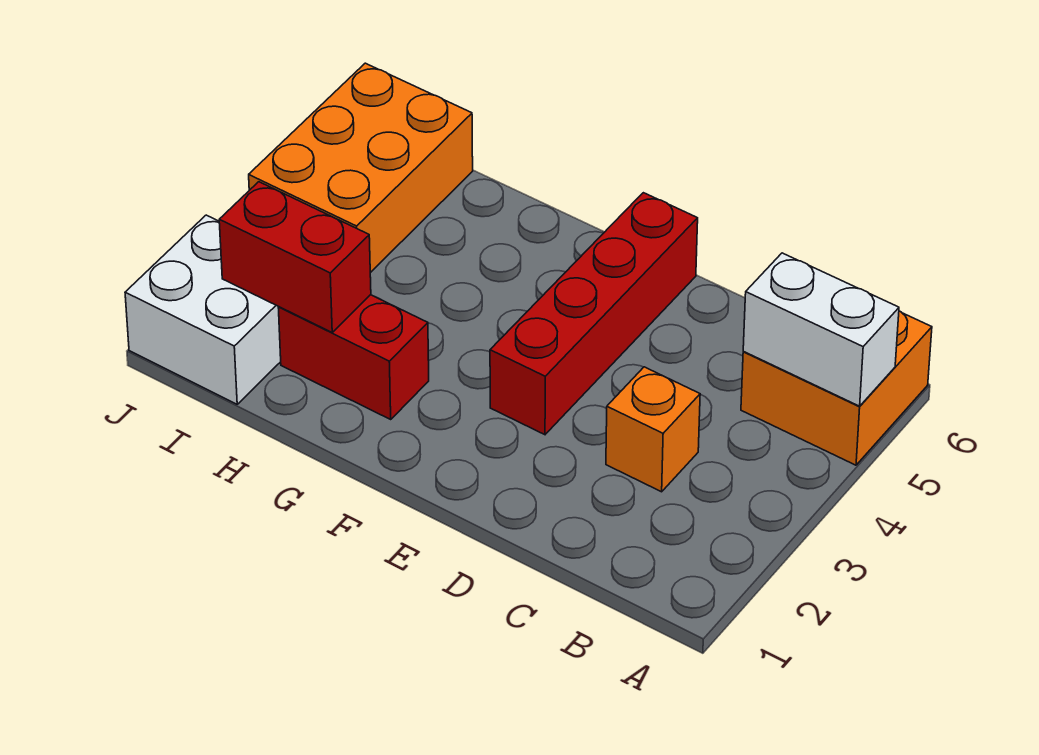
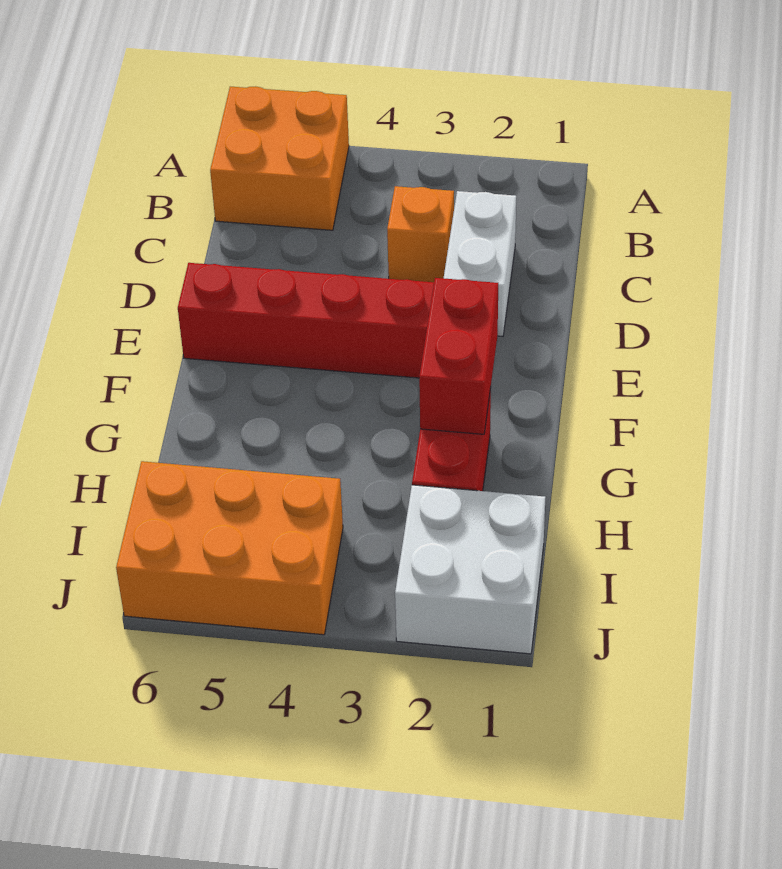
white brick A5:B5 level 2 -> white brick C2:D2 level 1
red brick H2:I2 level 2 -> red brick F2:G2 level 2

